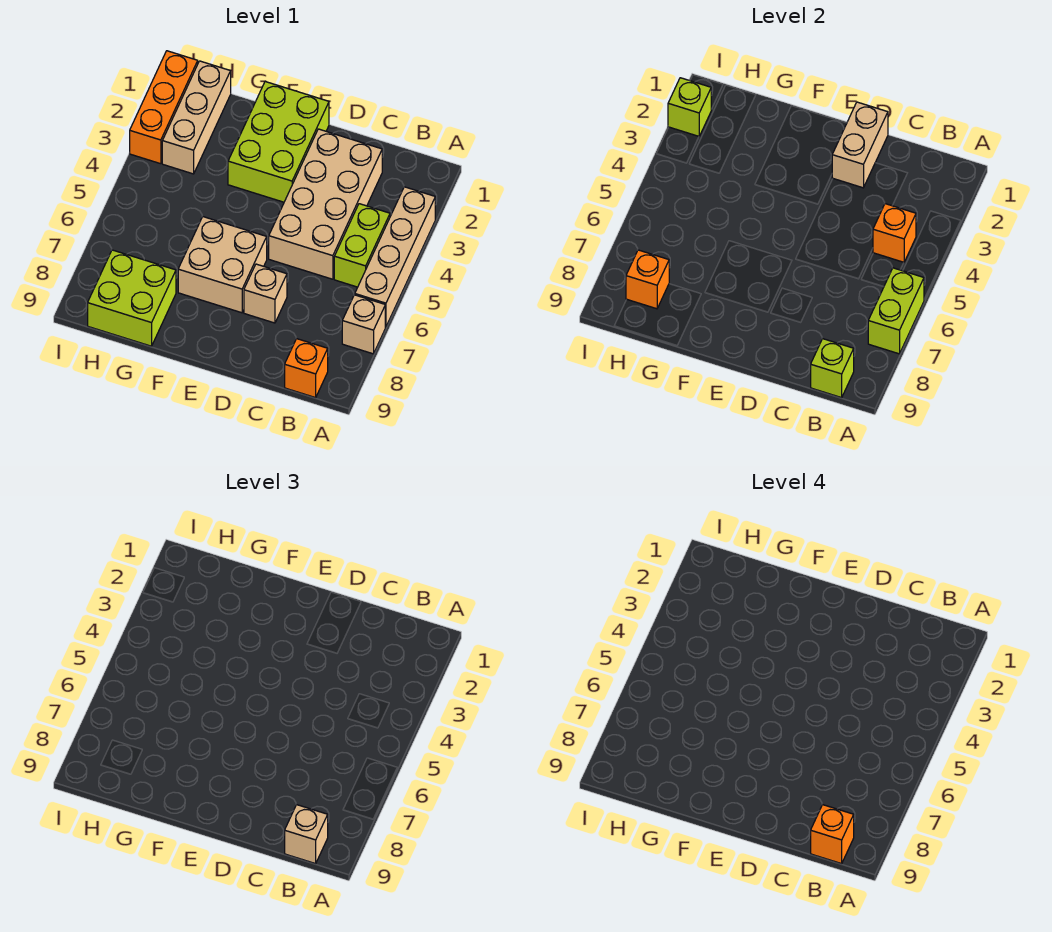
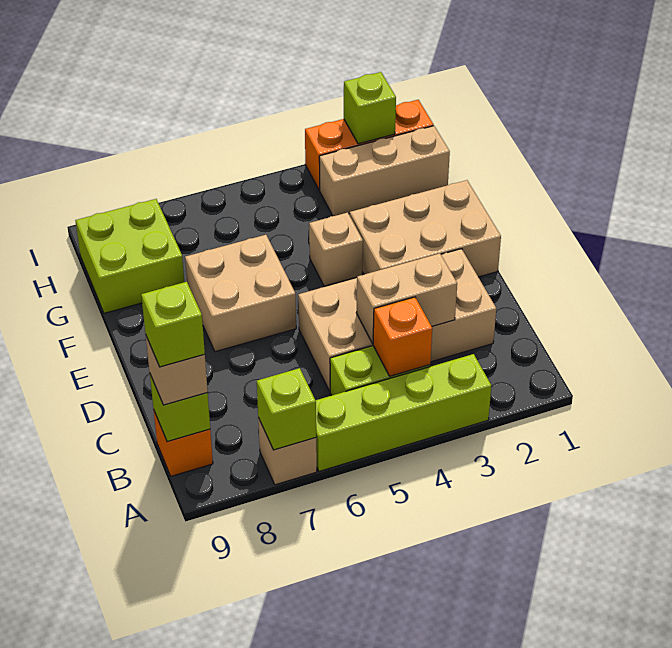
tan brick A3:A6 level 1 -> lime brick A3:A6 level 1
lime brick A6:A7 level 2 -> lime brick A7 level 2
orange brick B9 level 4 -> lime brick B9 level 4
tan brick D1:D2 level 2 -> tan brick C3:C4 level 2
tan brick D7 level 1 -> tan brick F4 level 1
lime brick E1:F3 level 1 -> tan brick E1:F3 level 1
orange brick H8 level 2 -> none

